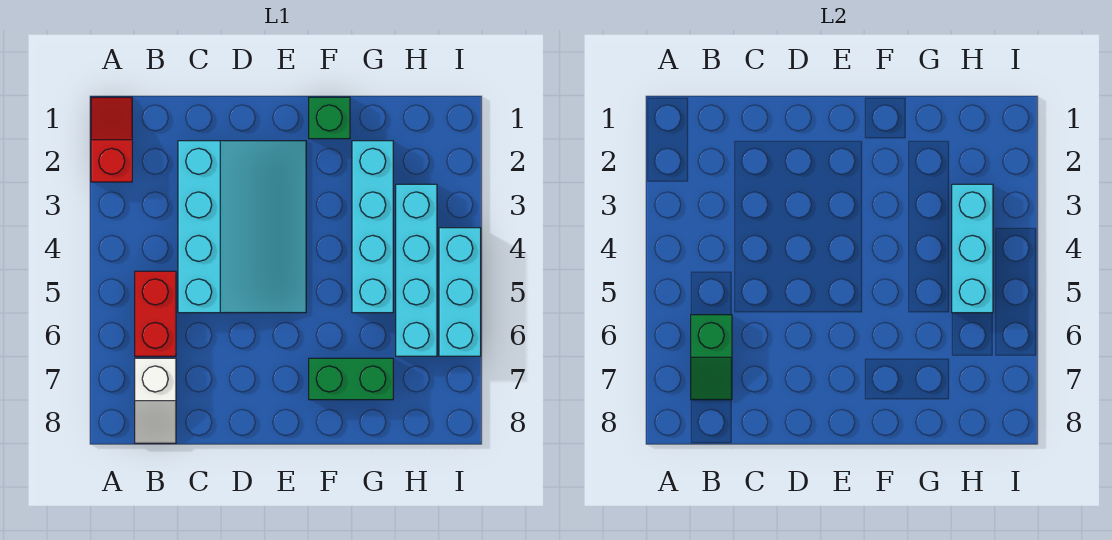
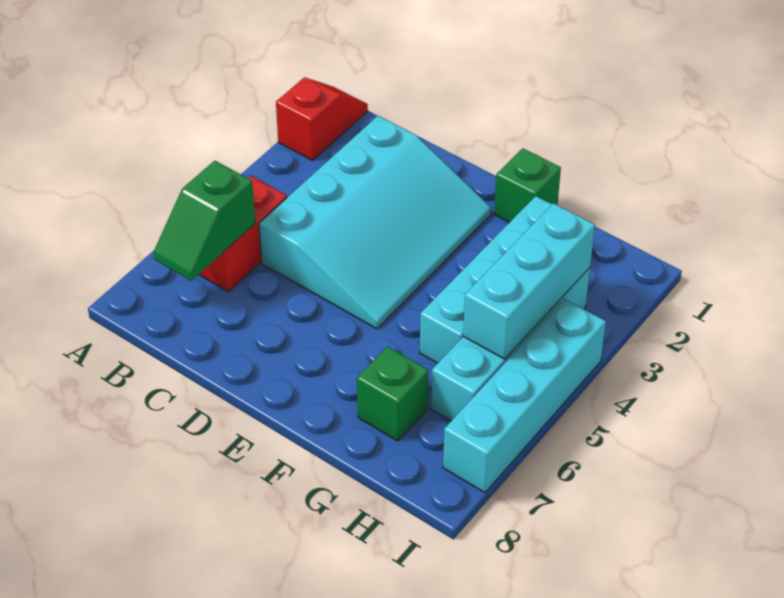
white slope B7:B8 level 1 top 7 -> none
green brick F7:G7 level 1 -> green brick G7 level 1
cyan brick I4:I6 level 1 -> cyan brick I4:I7 level 1

